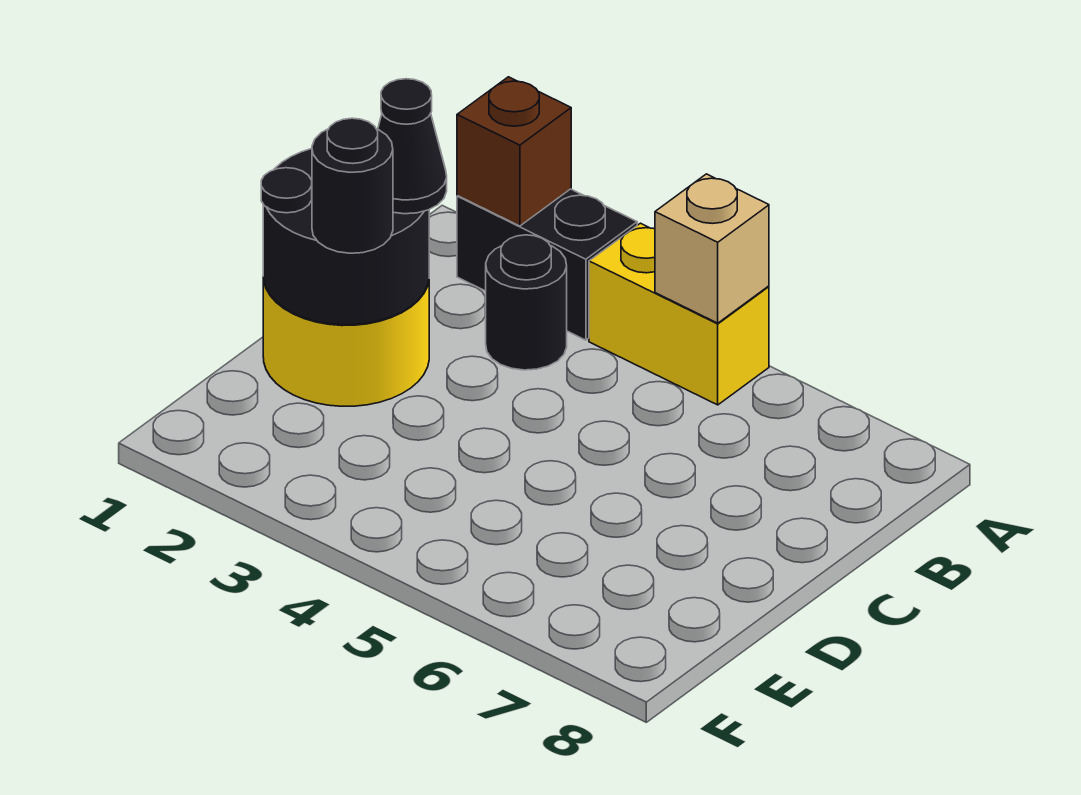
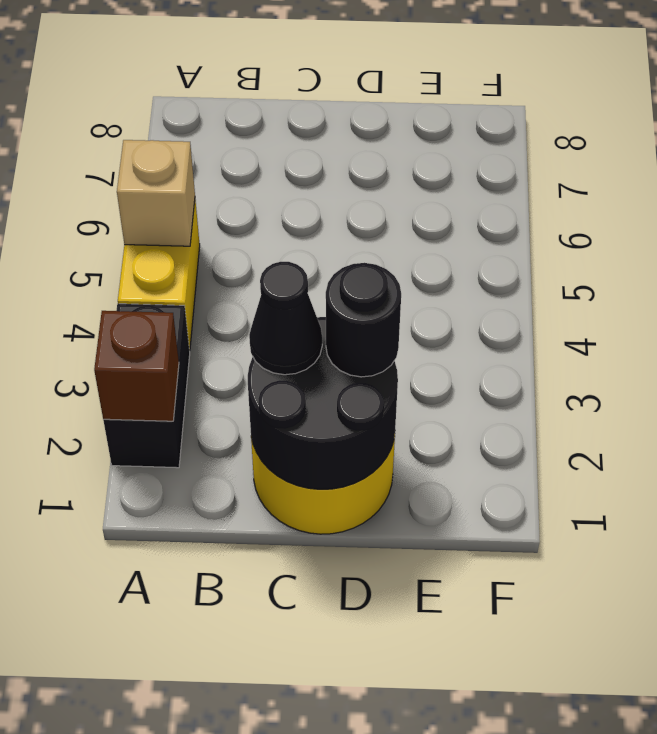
black round brick B3 level 1 -> none

